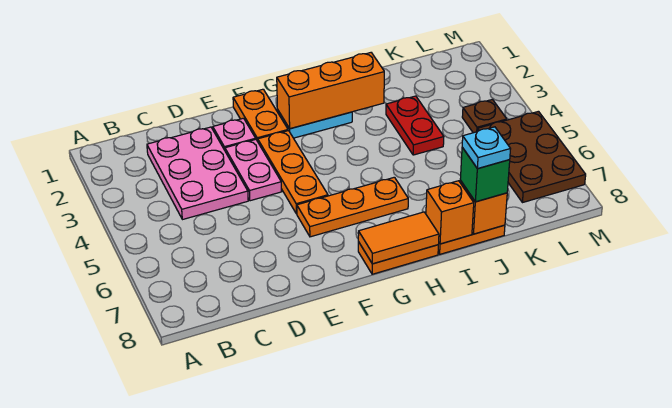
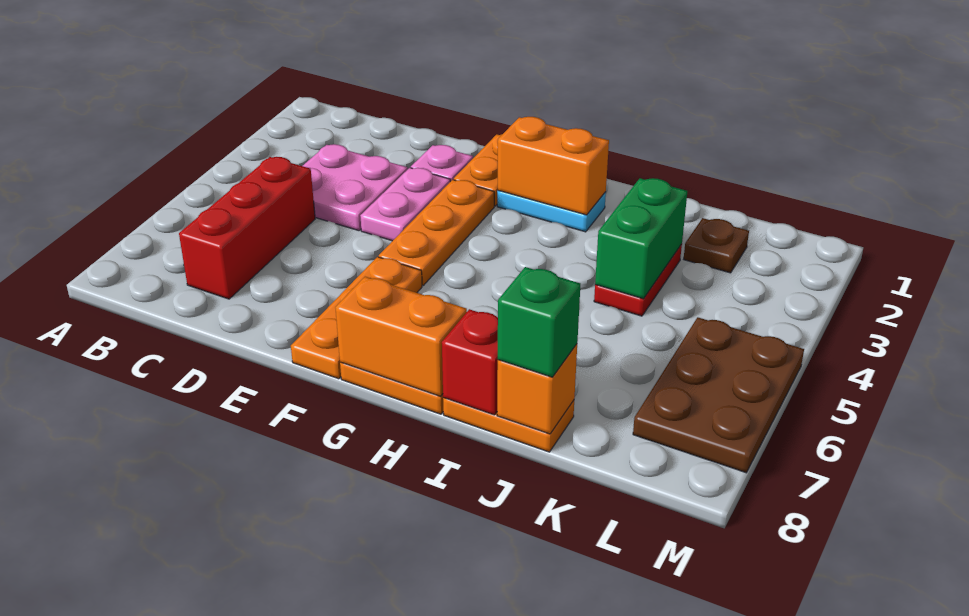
pink plate C2:D4 level 1 -> pink plate C3:D4 level 1
none -> red brick C5:C7 level 1
orange plate F6:H6 level 1 -> orange plate F6:F8 level 1
orange brick G2:I2 level 2 -> orange brick G2:H2 level 2
orange tile G8:H8 level 2 -> orange brick G8:H8 level 2
orange brick I8 level 2 -> red brick I8 level 2
none -> green brick J3:J4 level 2
cyan plate J8 level 4 -> none
brown plate L4 level 1 -> brown plate K2 level 1

